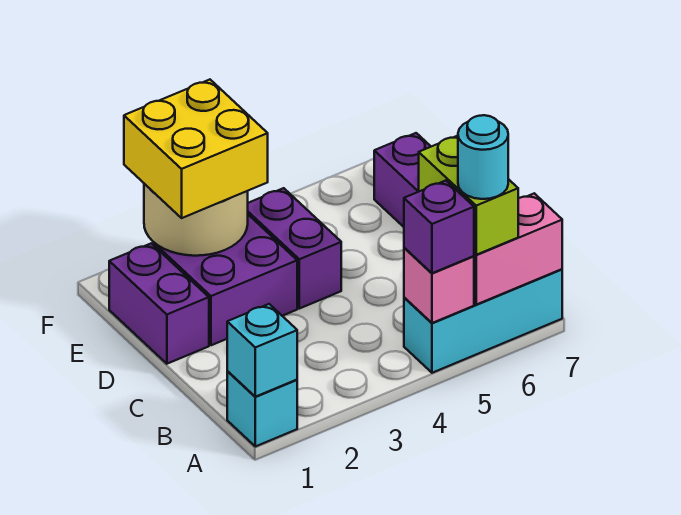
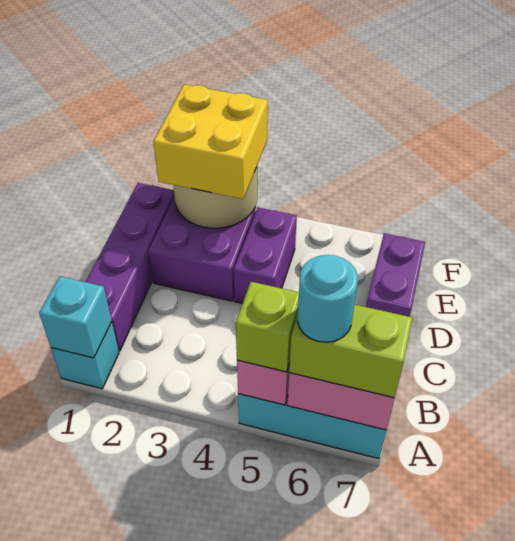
purple brick A5 level 3 -> lime brick A5 level 3
lime brick A6:B6 level 3 -> lime brick A6:A7 level 3
purple brick D1:E1 level 1 -> purple brick B1:E1 level 1

